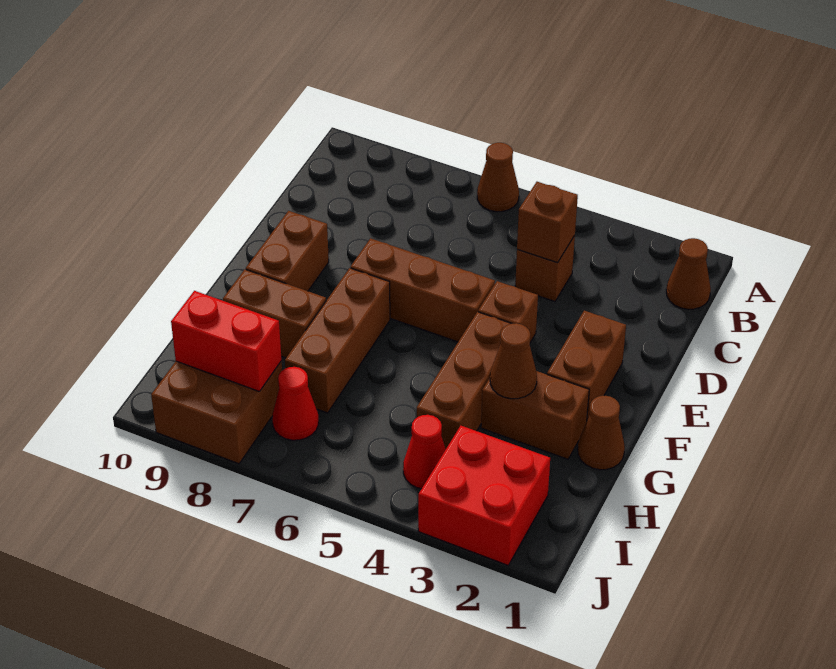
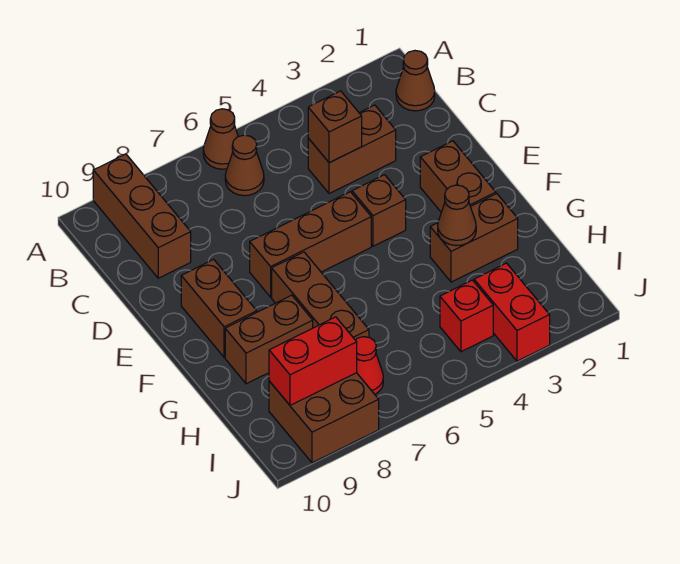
brown brick C4 level 1 -> brown brick C3:C4 level 1
brown brick F4:H4 level 1 -> brown brick A9:C9 level 1
brown cone G1 level 1 -> brown cone B6 level 1
red brick I2:J3 level 1 -> red brick I3:J3 level 1
red cone I4 level 1 -> red brick I4 level 1

